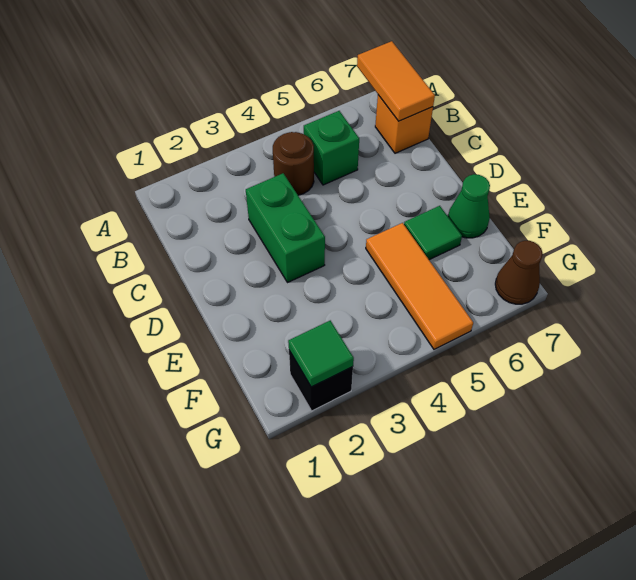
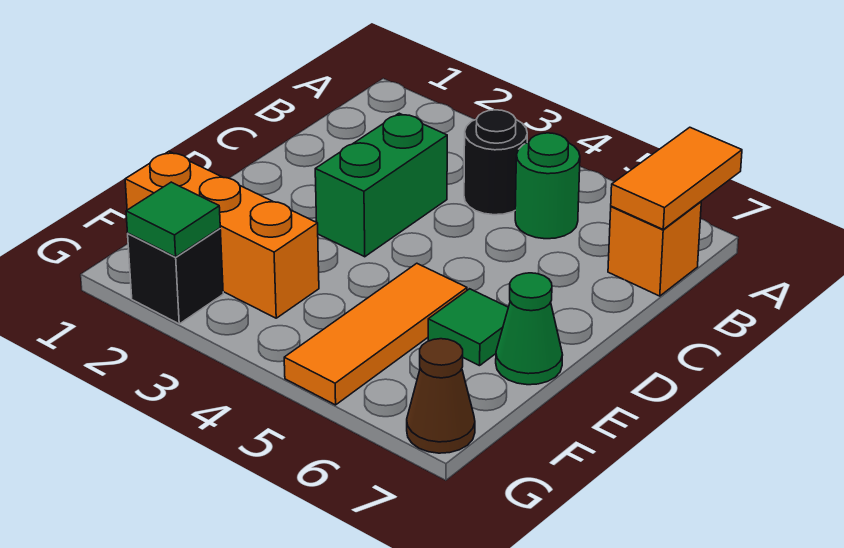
brown round brick B4 level 1 -> black round brick B4 level 1
green brick B5 level 1 -> green round brick B5 level 1
none -> orange brick F1:F3 level 1

